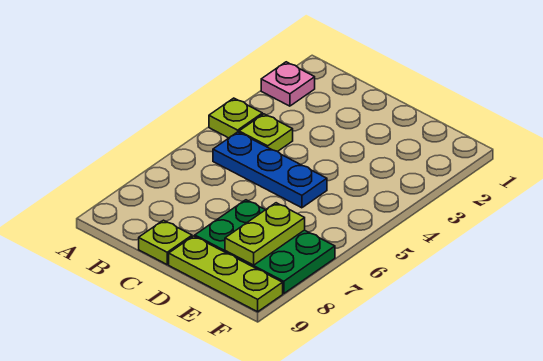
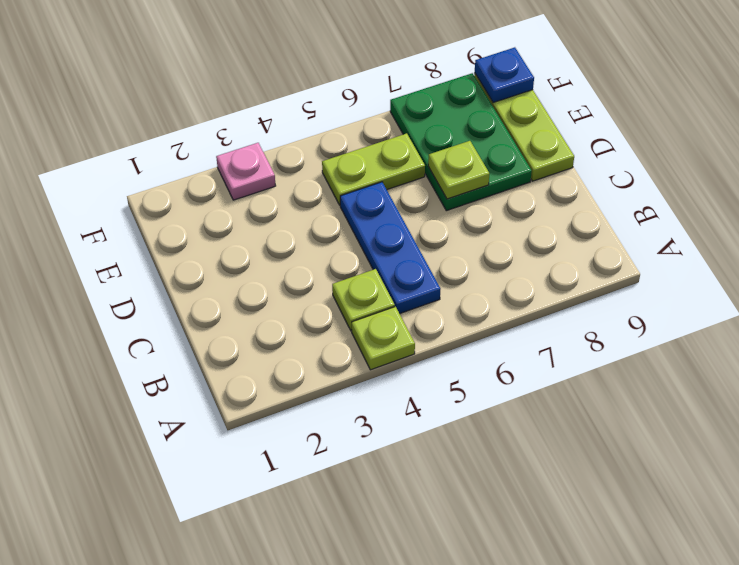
pink plate A2 level 1 -> pink plate F3 level 1
lime plate C9 level 1 -> lime plate D7 level 2
lime plate E7:E8 level 2 -> lime plate E5:E6 level 1
none -> blue plate F9 level 2

